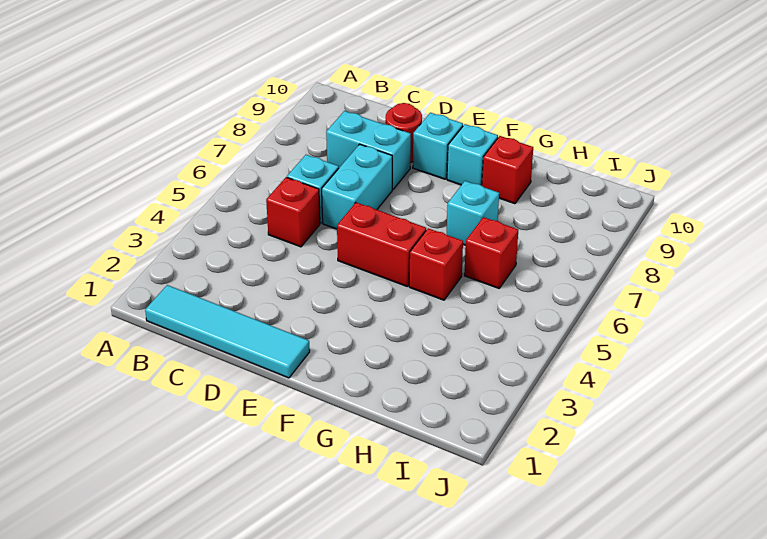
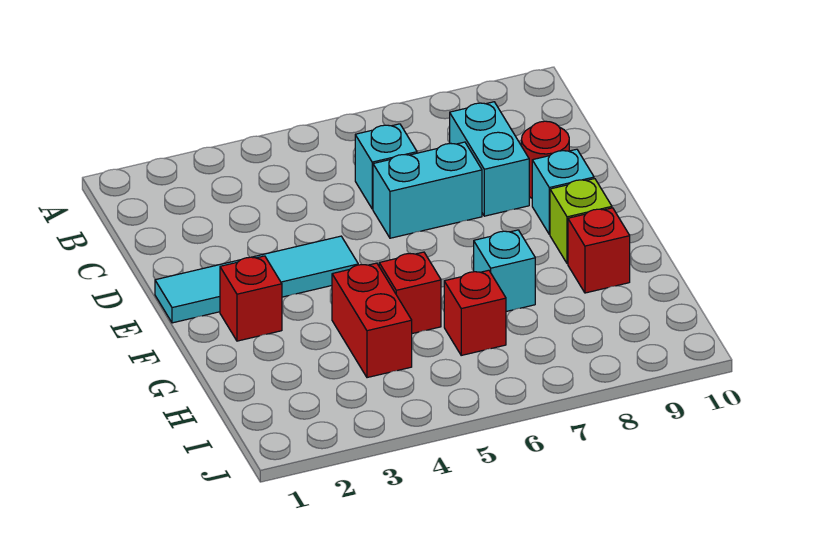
cyan tile B1:E1 level 1 -> cyan tile E1:E4 level 1
red brick C5 level 1 -> red brick F2 level 1
red brick E5:F5 level 1 -> red brick G4:H4 level 1
cyan brick F9 level 1 -> lime brick F9 level 1

